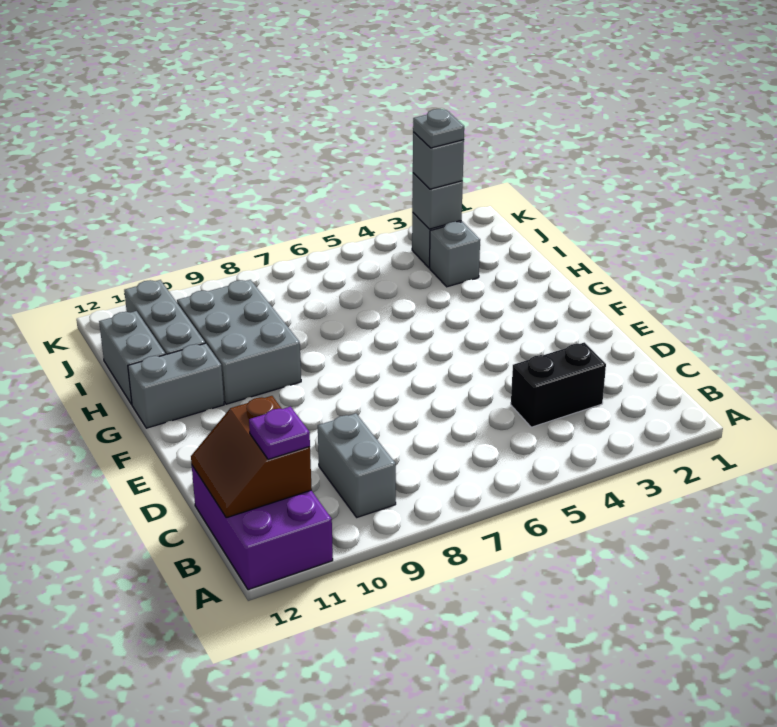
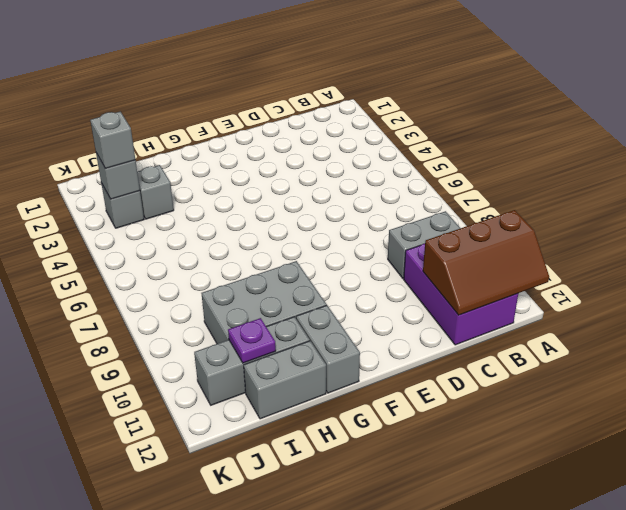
purple brick A11:C12 level 1 -> purple brick B10:C12 level 1
brown slope B11:C12 level 2 top 11 -> brown slope A11:C12 level 2 top 11
purple plate B11 level 3 -> purple plate I11 level 2
black brick C3:C4 level 1 -> none
grey plate J3 level 4 -> none

